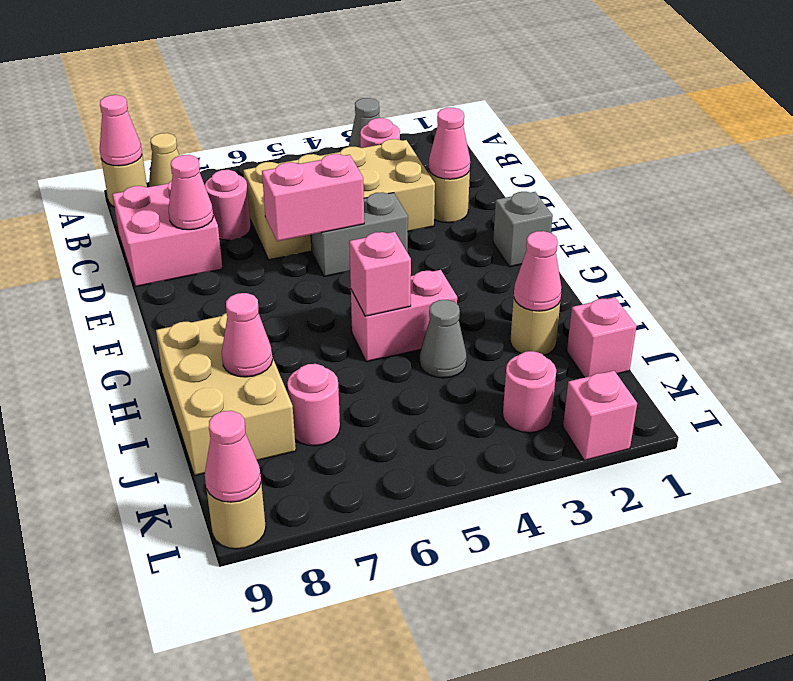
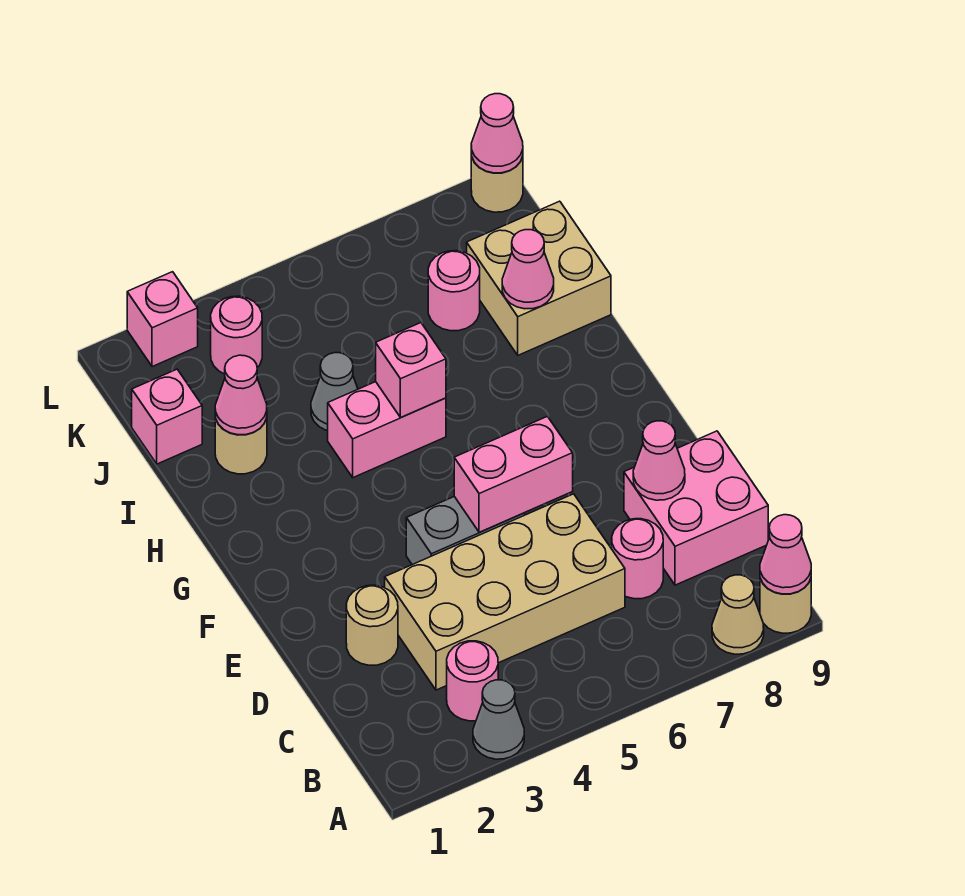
pink cone D2 level 2 -> none
grey brick F1 level 1 -> none
tan brick H8:J9 level 1 -> tan brick I8:J9 level 1

